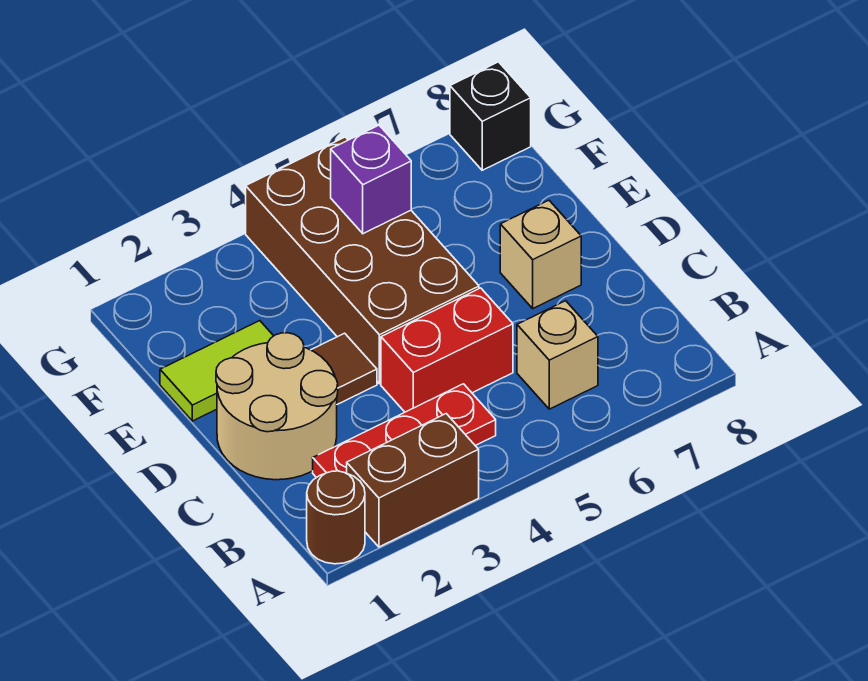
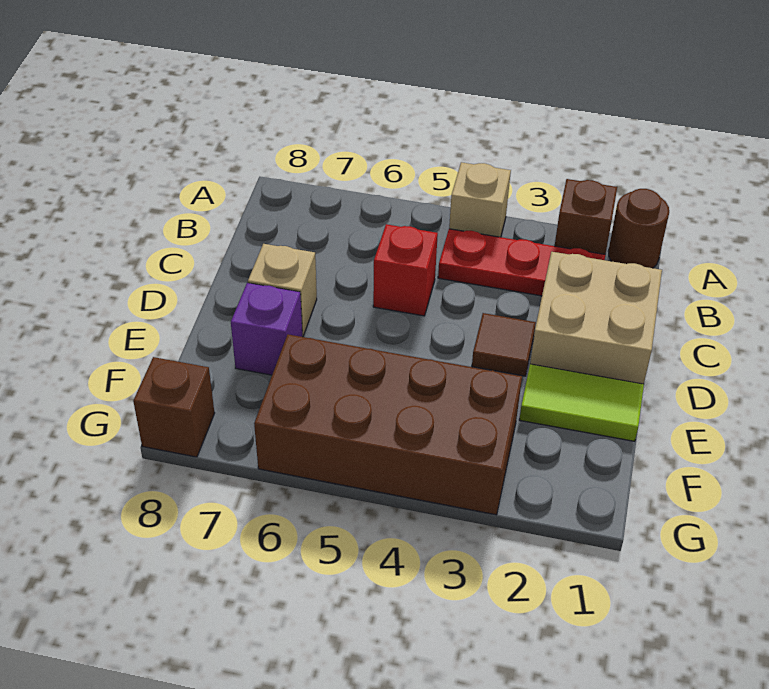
brown brick A2:A3 level 1 -> brown brick A2 level 1
tan brick B6 level 1 -> tan brick A4 level 1
tan round brick C1:D2 level 1 -> tan brick C1:D2 level 1
red brick C4:C5 level 1 -> red brick C5 level 1
brown brick D4:G5 level 1 -> brown brick F3:G6 level 1
purple brick F5 level 2 -> purple brick E7 level 1
black brick G8 level 1 -> brown brick G8 level 1

